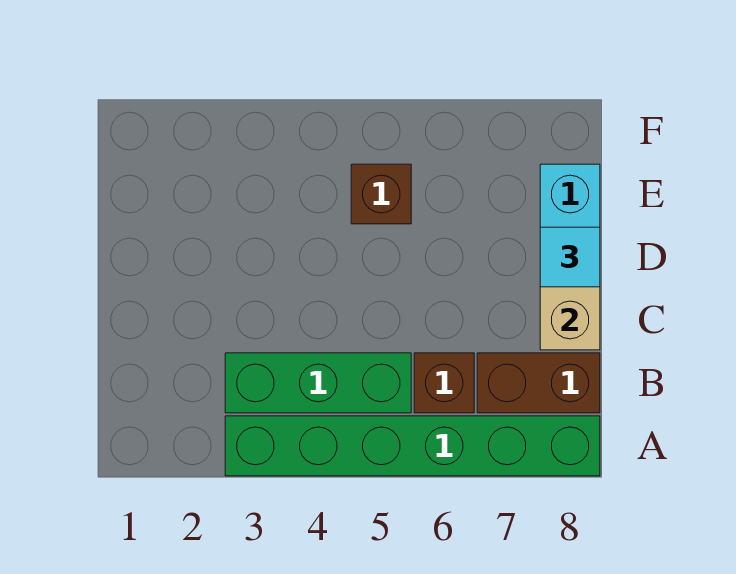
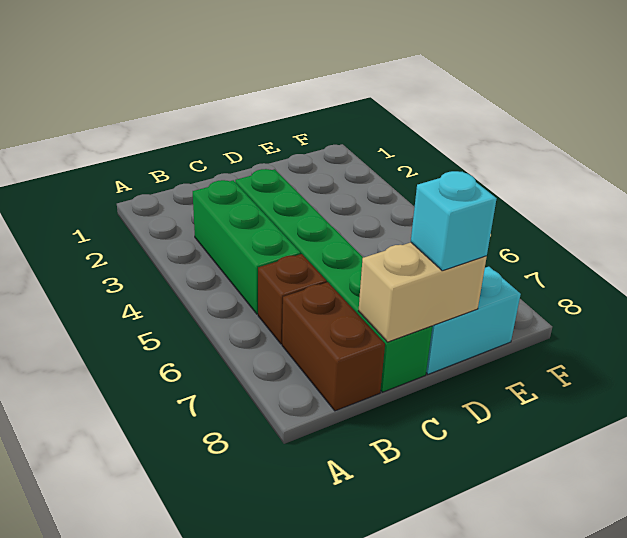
green brick A3:A8 level 1 -> green brick C3:C8 level 1
cyan tile D8 level 3 -> cyan brick D8 level 3
brown brick E5 level 1 -> none

